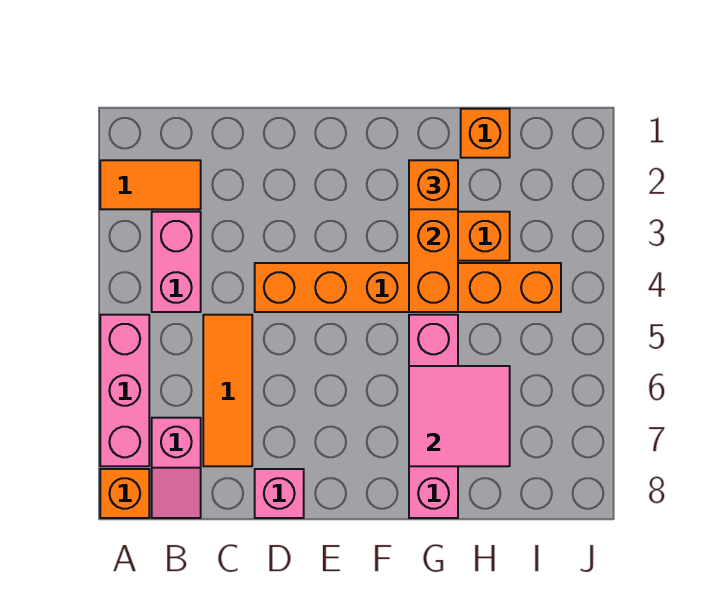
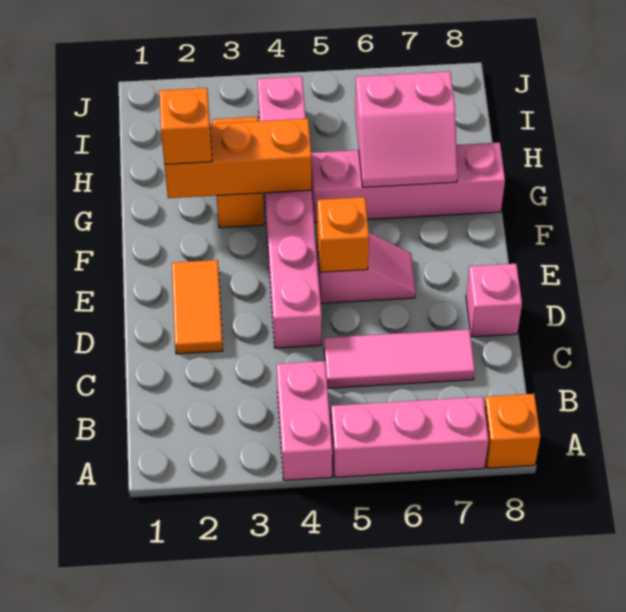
orange tile A2:B2 level 1 -> orange tile D2:E2 level 1
pink brick B3:B4 level 1 -> pink brick A4:B4 level 1
pink slope B7:B8 level 1 top 7 -> pink slope E5:E6 level 1 top 5
orange tile C5:C7 level 1 -> pink tile C5:C7 level 1
orange brick D4:I4 level 1 -> pink brick D4:I4 level 1
pink tile G6:H7 level 2 -> pink slope G6:H7 level 2 top H
orange brick H1 level 1 -> orange brick E5 level 2

